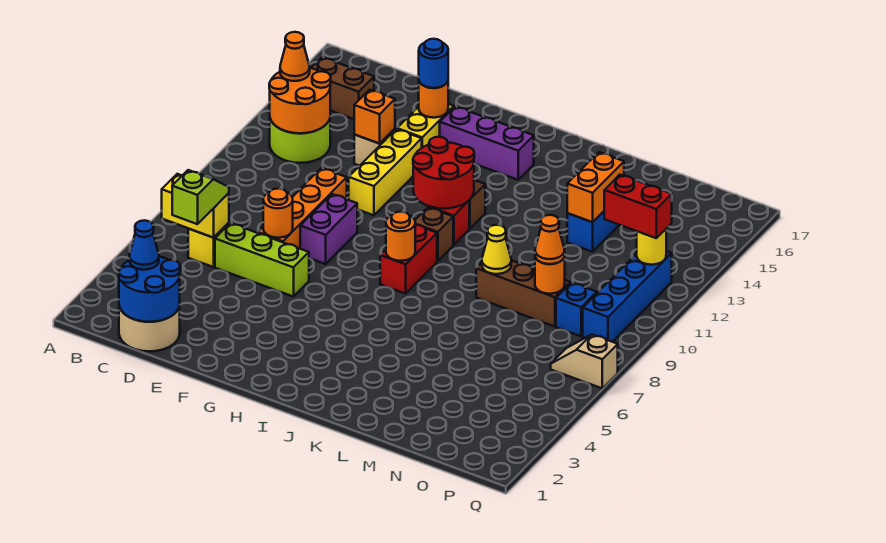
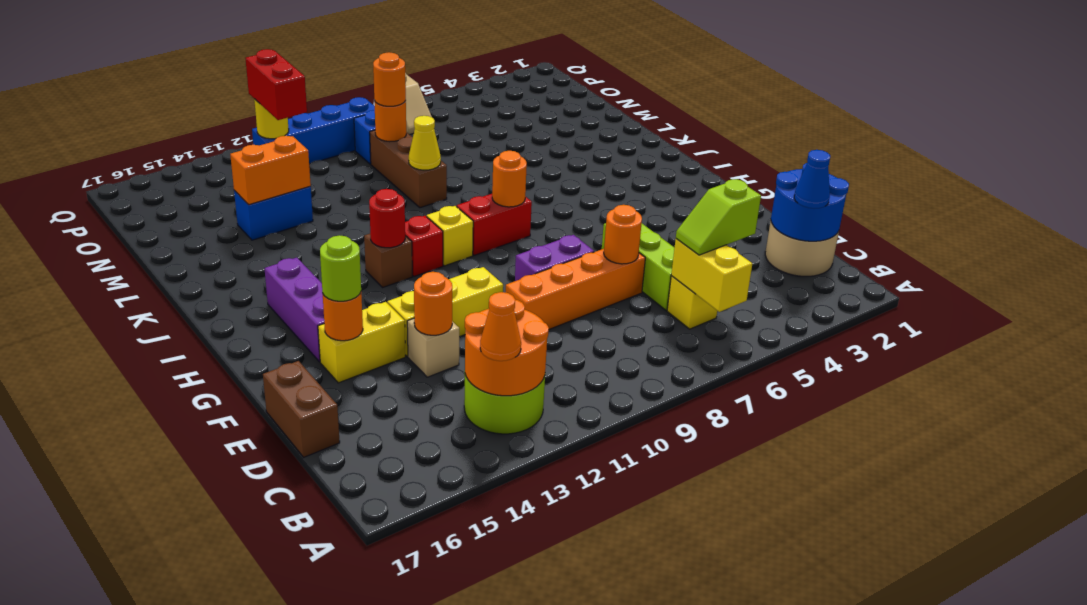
brown brick B15:C15 level 1 -> brown brick D17:E17 level 1
orange brick E13 level 2 -> orange round brick E13 level 2
blue round brick F15 level 3 -> lime round brick F15 level 3
red round brick H11:I12 level 2 -> red round brick I12 level 2
brown brick I10 level 1 -> yellow brick I10 level 1
orange cone N9 level 3 -> orange round brick N9 level 3

